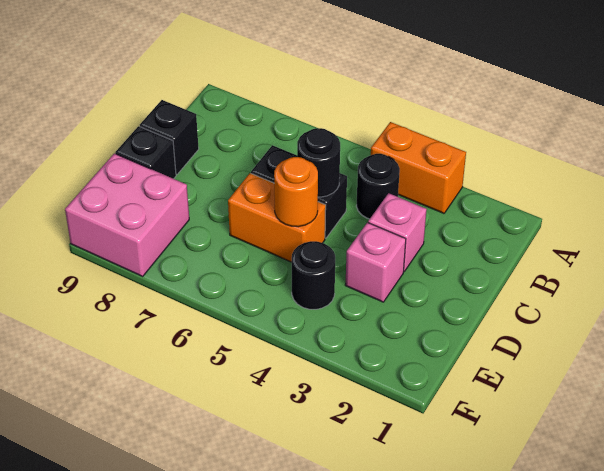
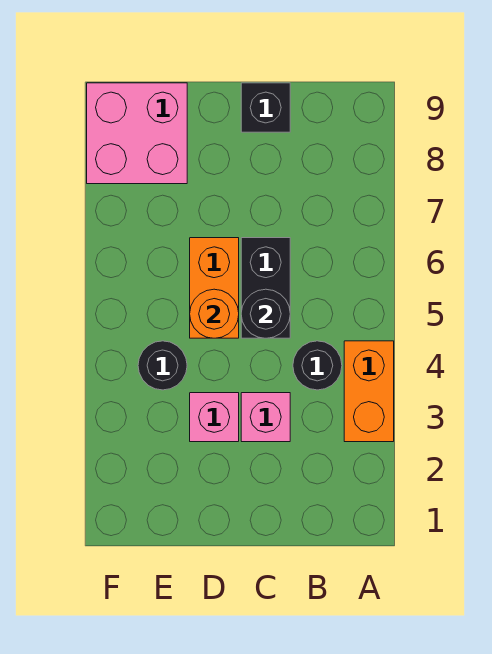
black brick D9 level 1 -> none

